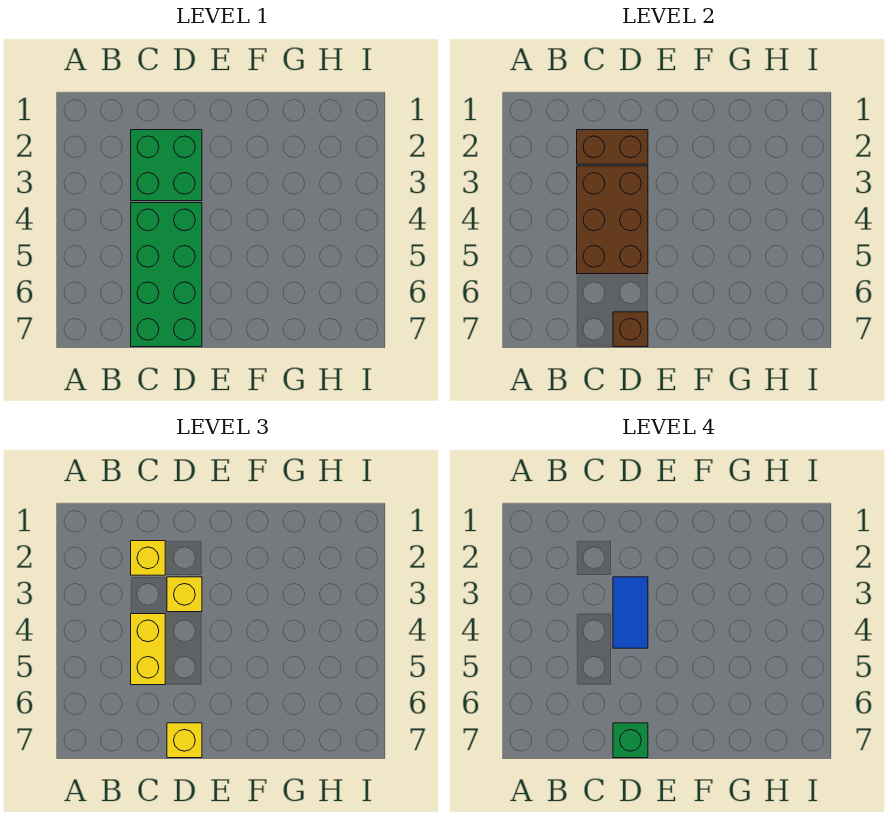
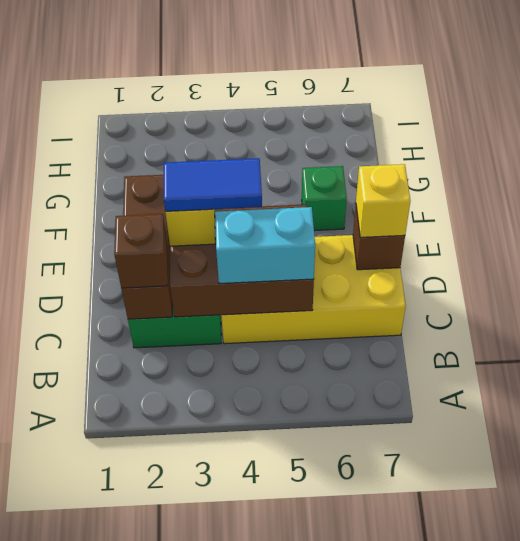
brown brick C2:D2 level 2 -> brown brick C2:E2 level 2
yellow brick C2 level 3 -> brown brick C2 level 3
green brick C4:D7 level 1 -> yellow brick C4:D7 level 1
yellow brick C4:C5 level 3 -> cyan brick C4:C5 level 3
green brick D7 level 4 -> green brick F6 level 1

